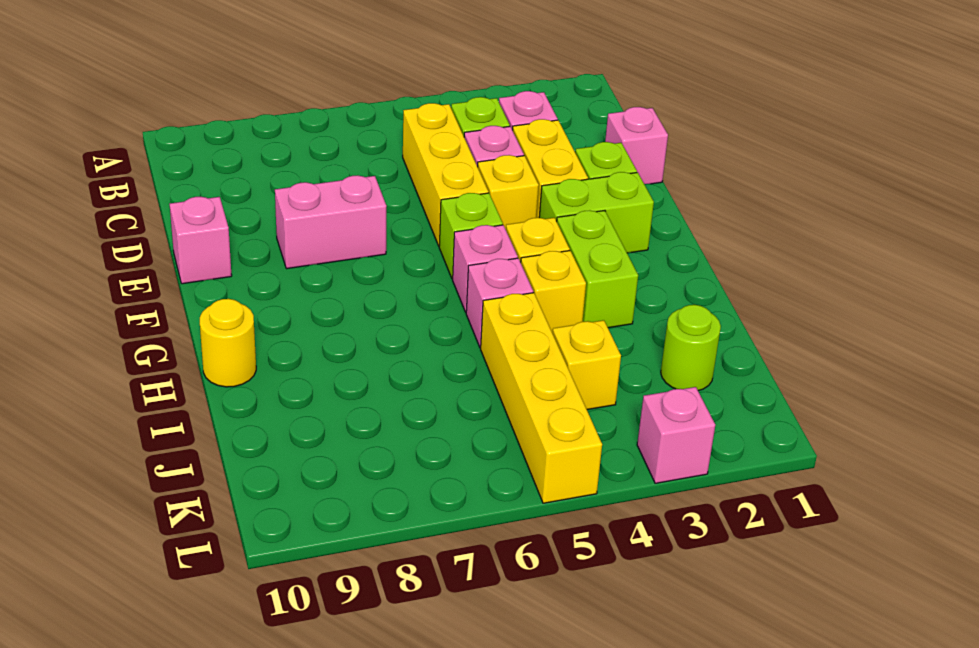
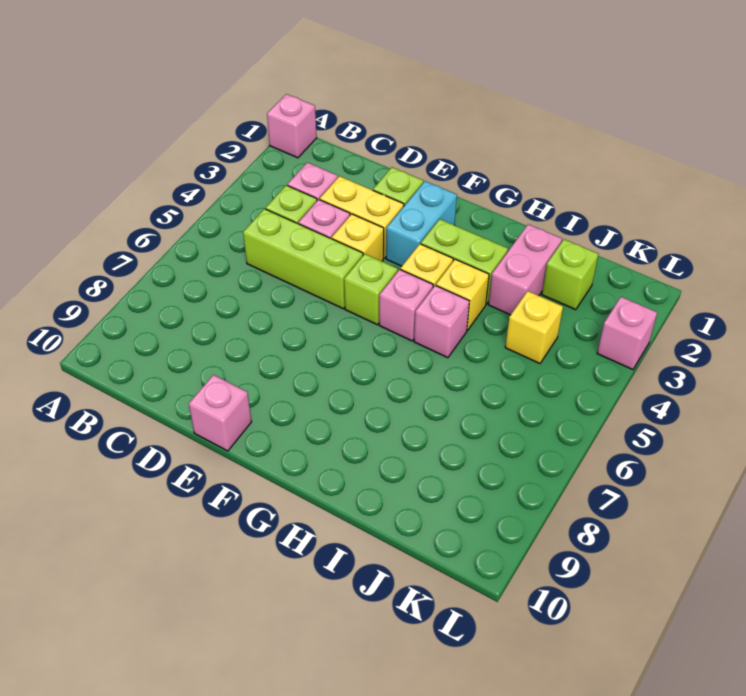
yellow brick C5:E5 level 1 -> lime brick C5:E5 level 1
pink brick D1 level 1 -> pink brick A1 level 1
pink brick E7:E8 level 1 -> pink brick I2:I3 level 1
lime brick F2:F3 level 1 -> cyan brick F2:F3 level 1
yellow round brick H10 level 1 -> none
yellow brick I5:L5 level 1 -> none
lime round brick J2 level 1 -> lime brick J2 level 1

